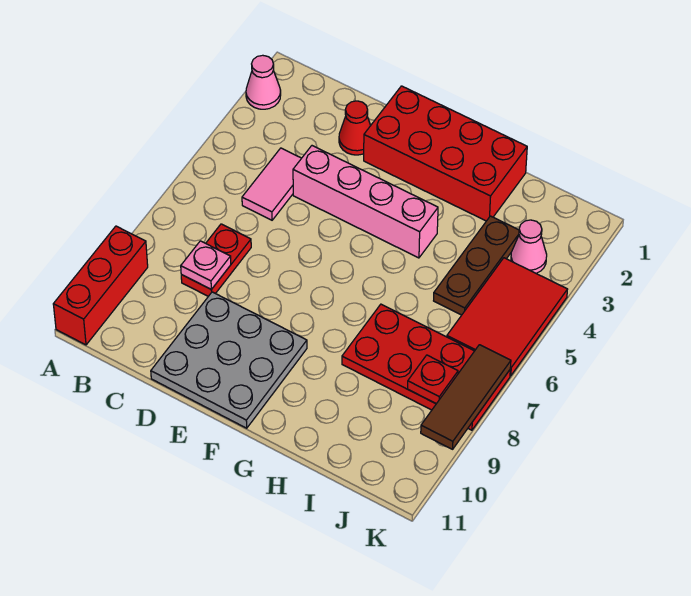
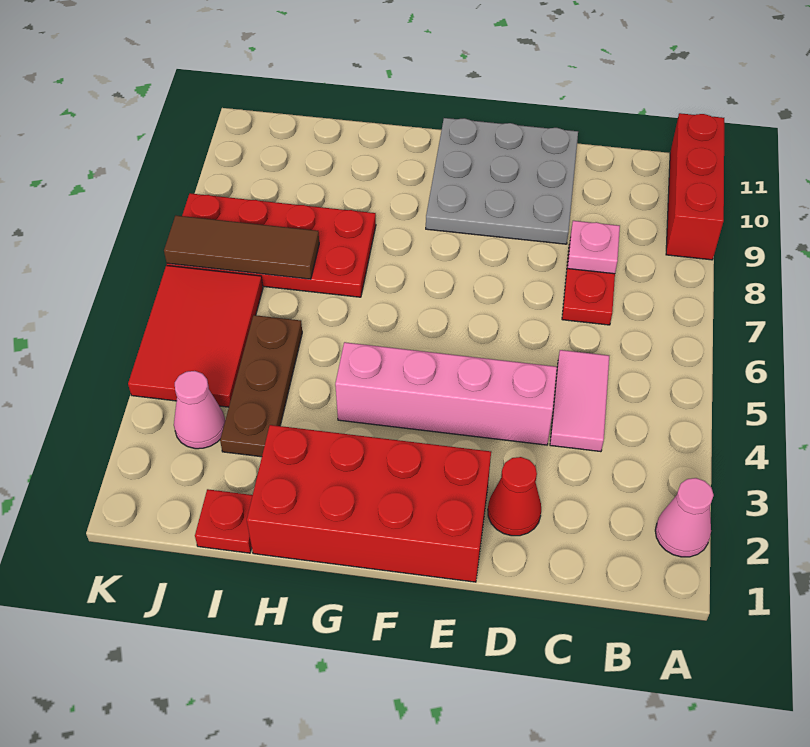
red plate J8 level 2 -> red plate I1 level 1
brown tile K7:K9 level 2 -> brown tile I7:K7 level 2

